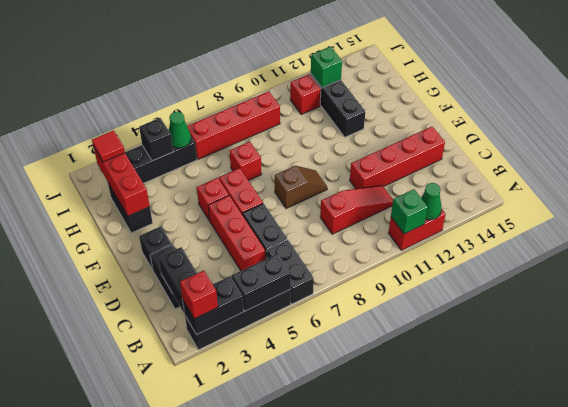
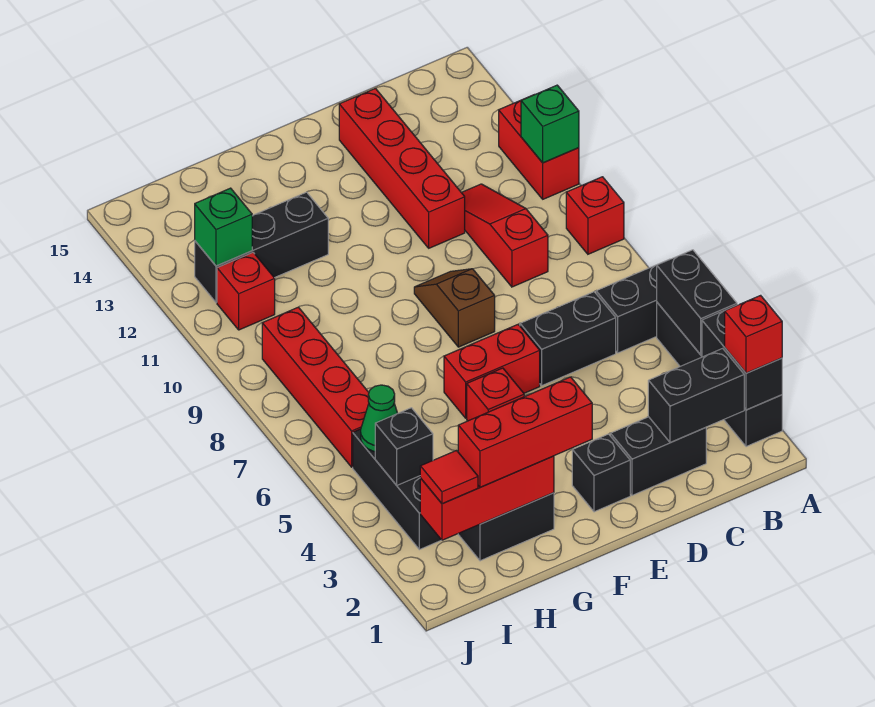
green cone A12 level 2 -> none
red brick C5:E5 level 1 -> red brick F2:H2 level 3
red brick G7 level 1 -> red brick A9 level 1

